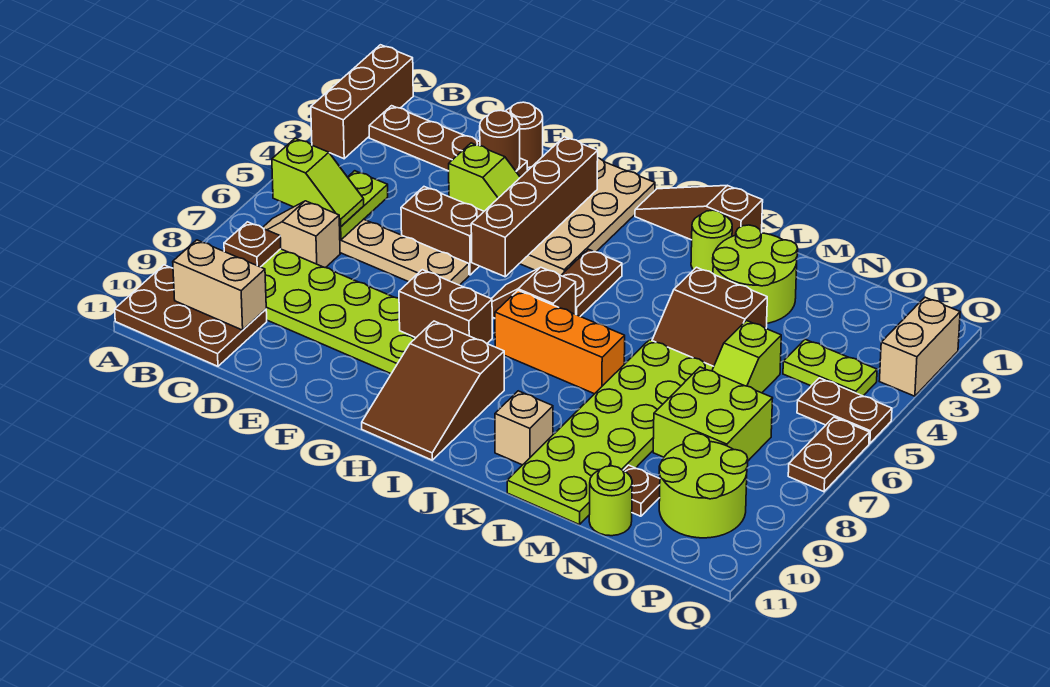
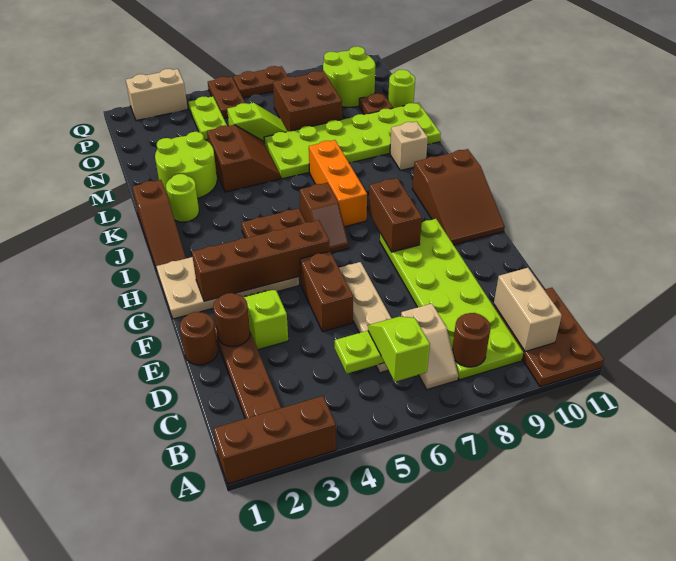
brown plate B8 level 2 -> brown round brick B8 level 2
brown slope H9:I11 level 1 top 9 -> brown slope G10:I11 level 1 top I
lime brick N7:O8 level 1 -> brown brick N7:O8 level 1

